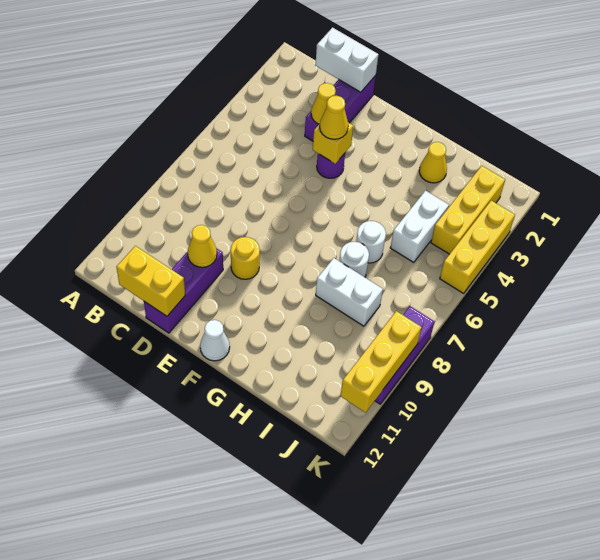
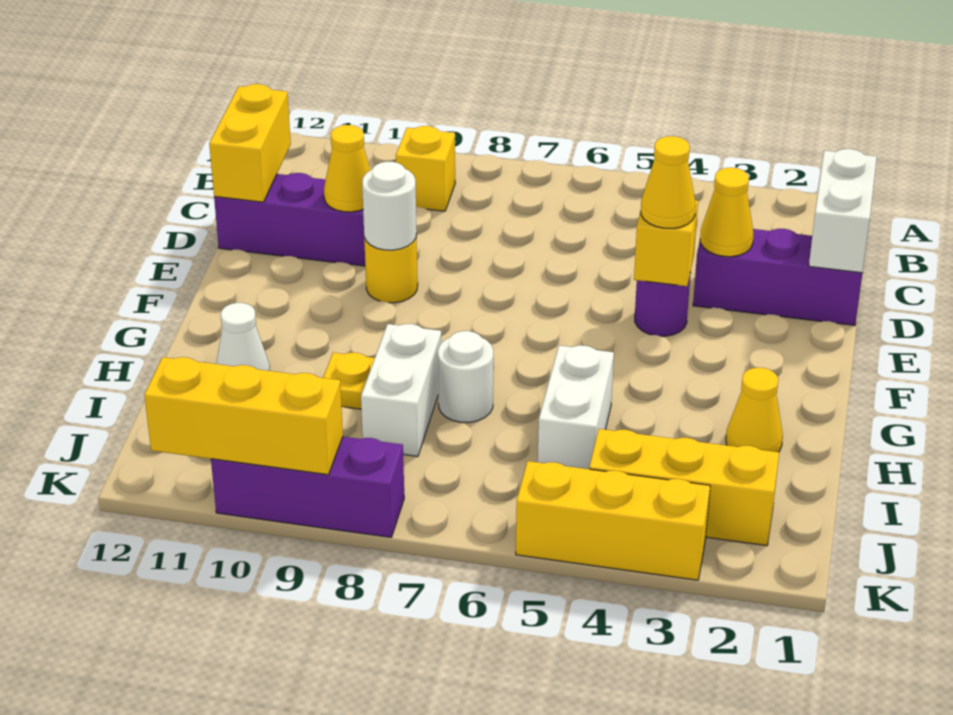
none -> yellow brick B9 level 1
white cone F12 level 1 -> white cone H11 level 1
white round brick H6 level 1 -> white round brick E9 level 2
none -> yellow plate H9 level 1
white brick I4:I5 level 1 -> white brick H5:I5 level 1

